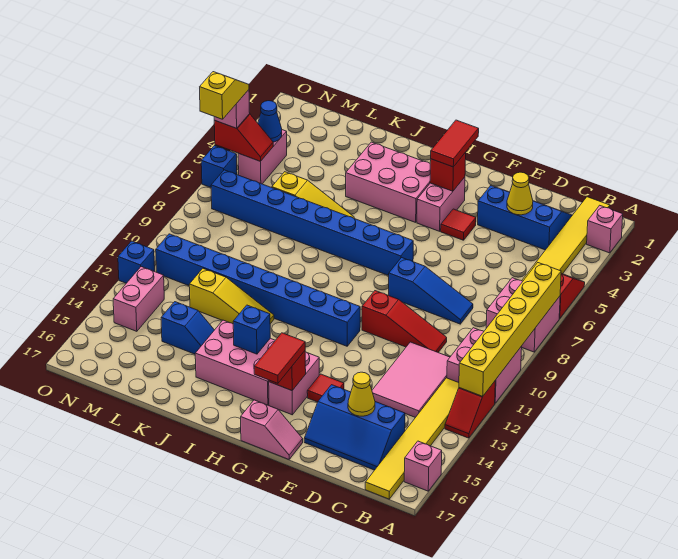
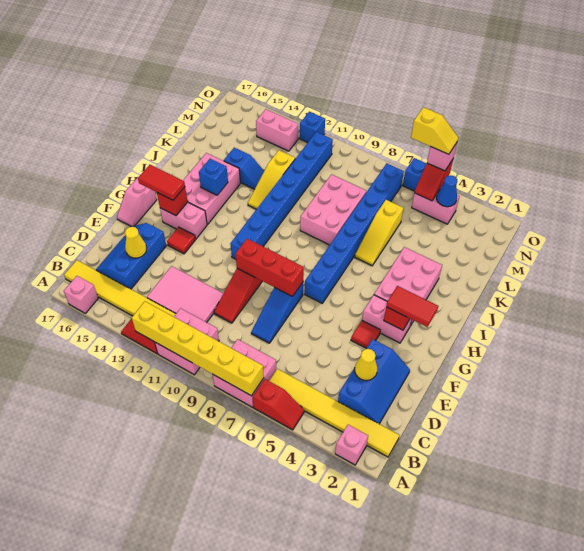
none -> red brick F8:F10 level 2
none -> pink brick J8:L9 level 1
blue slope K14:L14 level 1 top L -> blue slope K13:K14 level 1 top 14

